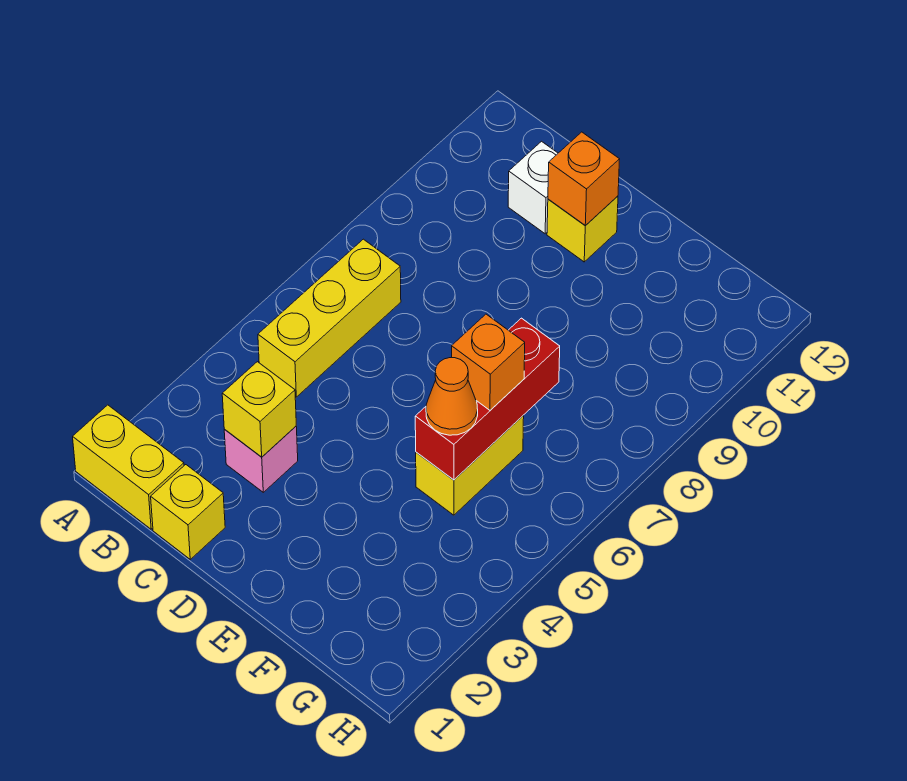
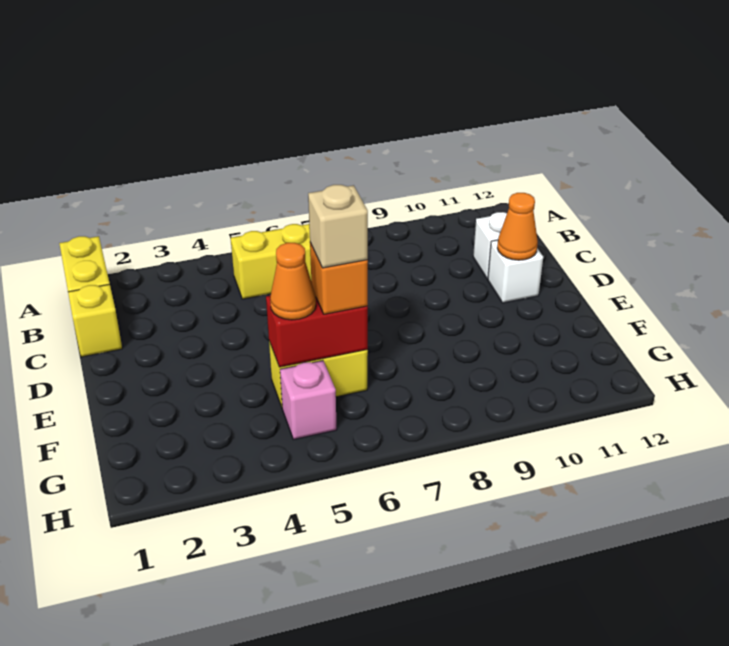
pink brick C3 level 1 -> pink brick G5 level 1
yellow brick C3 level 2 -> none
yellow brick D11 level 1 -> white brick D11 level 1
orange brick D11 level 2 -> orange cone D11 level 2
red brick F5:F7 level 2 -> red brick F5:F6 level 2
none -> tan brick F6 level 4

